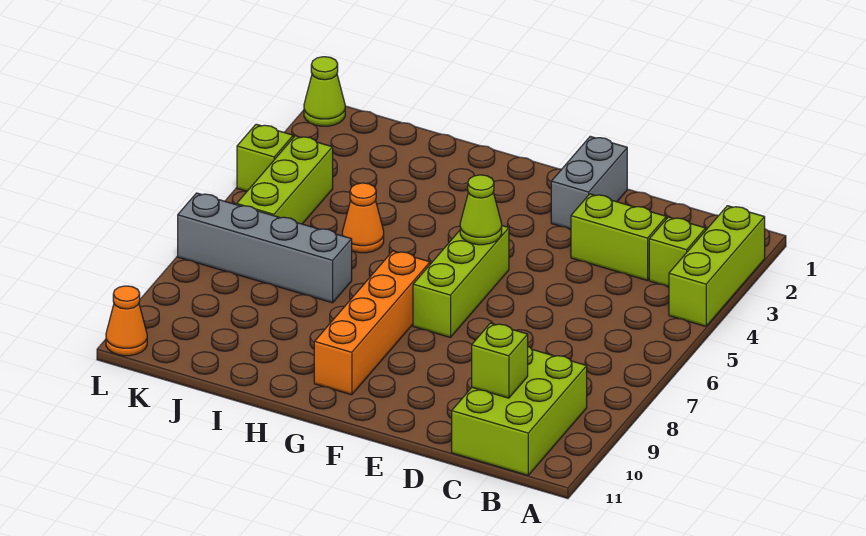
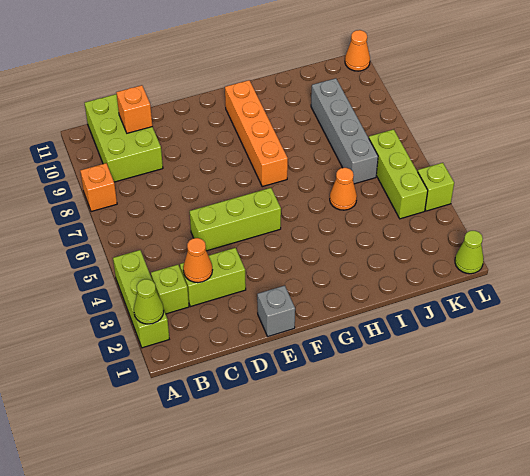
none -> orange brick A8 level 1
none -> orange cone C3 level 2
lime brick C10 level 2 -> orange brick C10 level 2
grey brick E1:E2 level 1 -> grey brick E1 level 1
lime brick F5:F7 level 1 -> lime brick D5:F5 level 1
lime cone F5 level 2 -> lime cone A2 level 2
grey brick I7:L7 level 1 -> grey brick J6:J9 level 1

